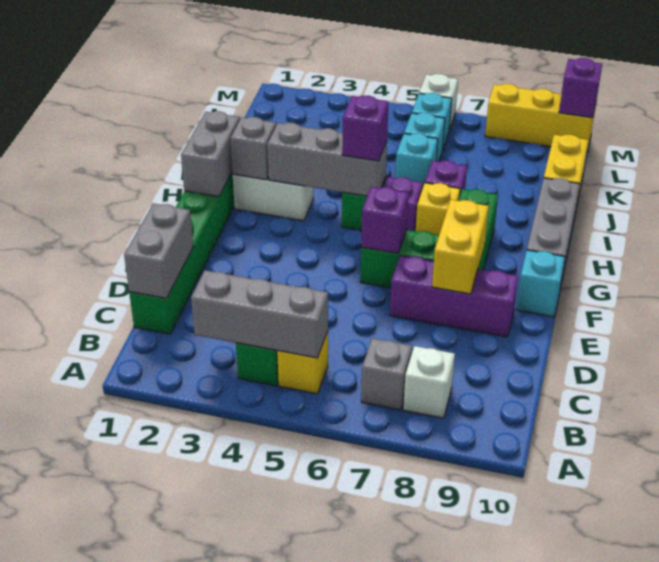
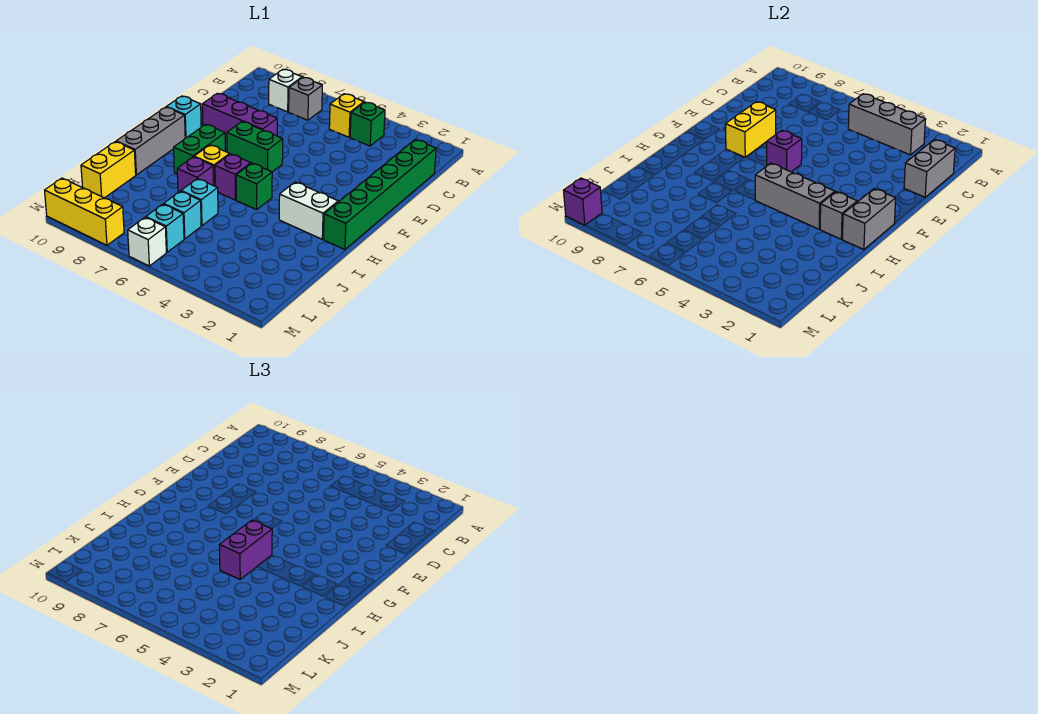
purple brick H5 level 3 -> purple brick H5:I5 level 3

